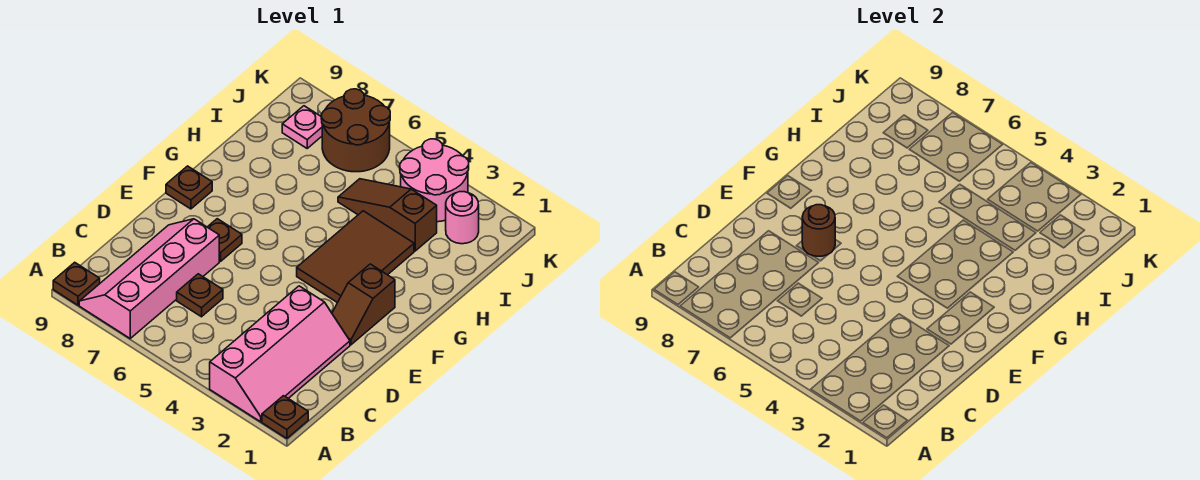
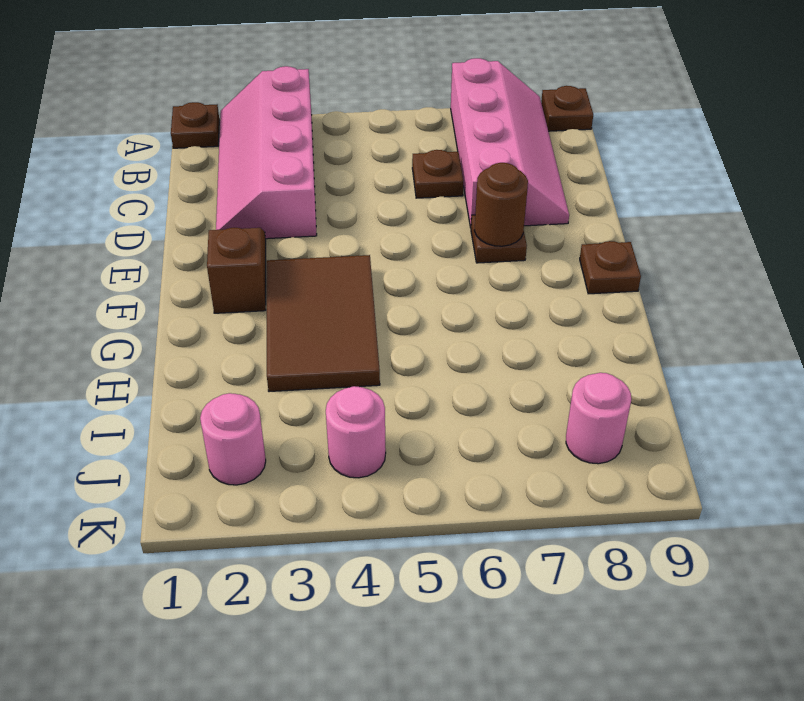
brown slope I3:I5 level 1 top 3 -> none
pink round brick J3:K4 level 1 -> pink round brick J4 level 1
brown round brick J6:K7 level 1 -> none
pink plate J8 level 1 -> pink round brick J8 level 1

